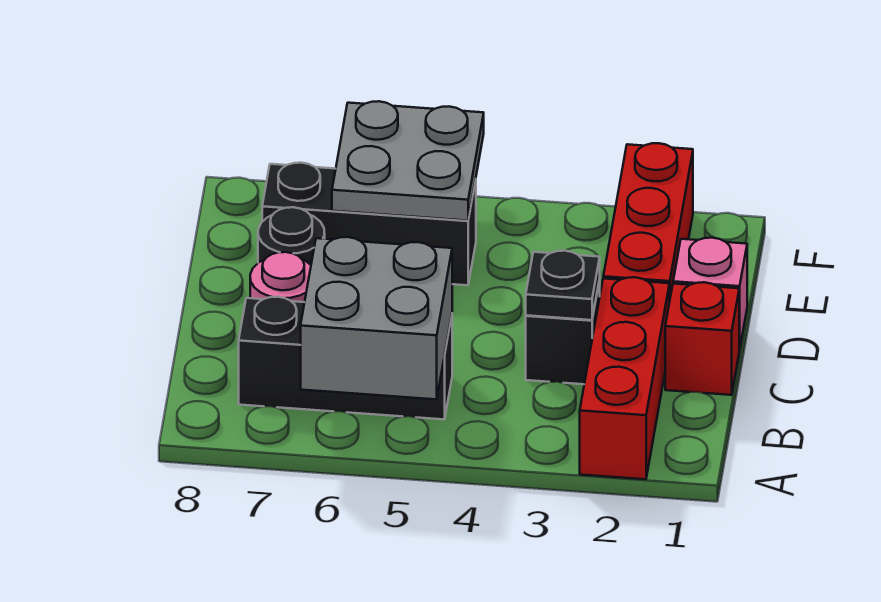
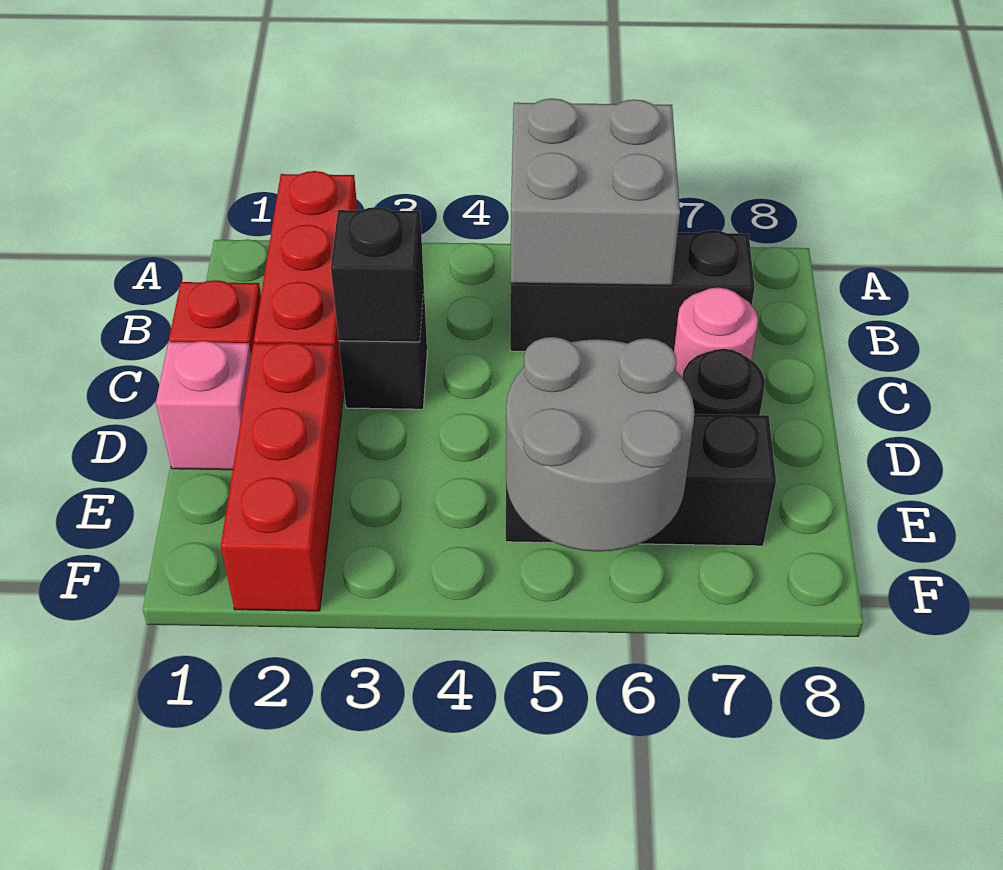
black plate C3 level 2 -> black brick C3 level 2
grey plate E5:F6 level 2 -> grey round brick E5:F6 level 2

